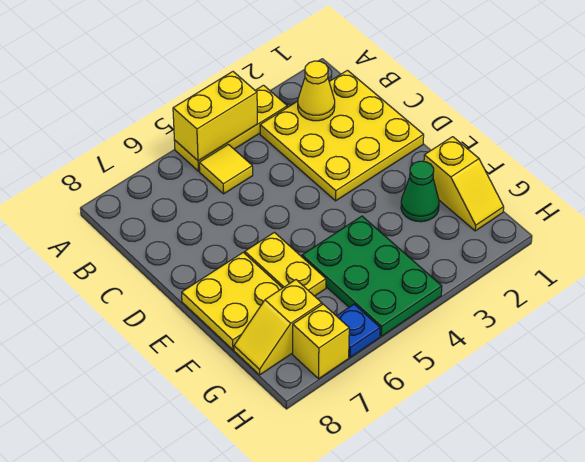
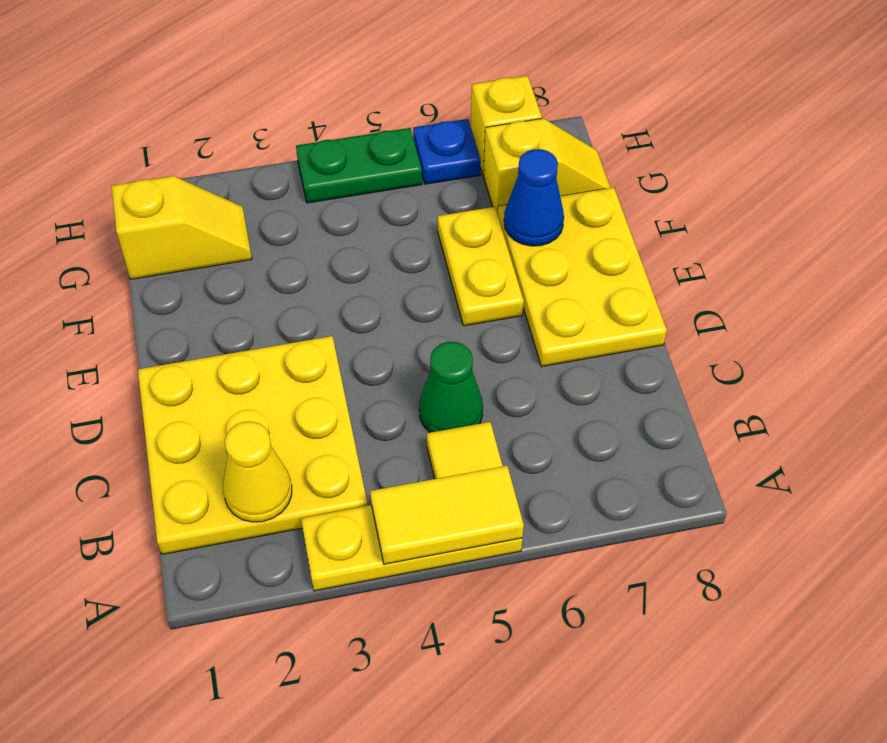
yellow brick A4:A5 level 2 -> yellow tile A4:A5 level 2
yellow plate E7:F8 level 1 -> yellow plate D7:F8 level 1
yellow slope F1:G1 level 1 top F -> yellow slope G1:G2 level 1 top 1
green cone F2 level 1 -> green cone C5 level 1
green plate F4:H5 level 1 -> green plate H4:H5 level 1
none -> blue cone F7 level 2

